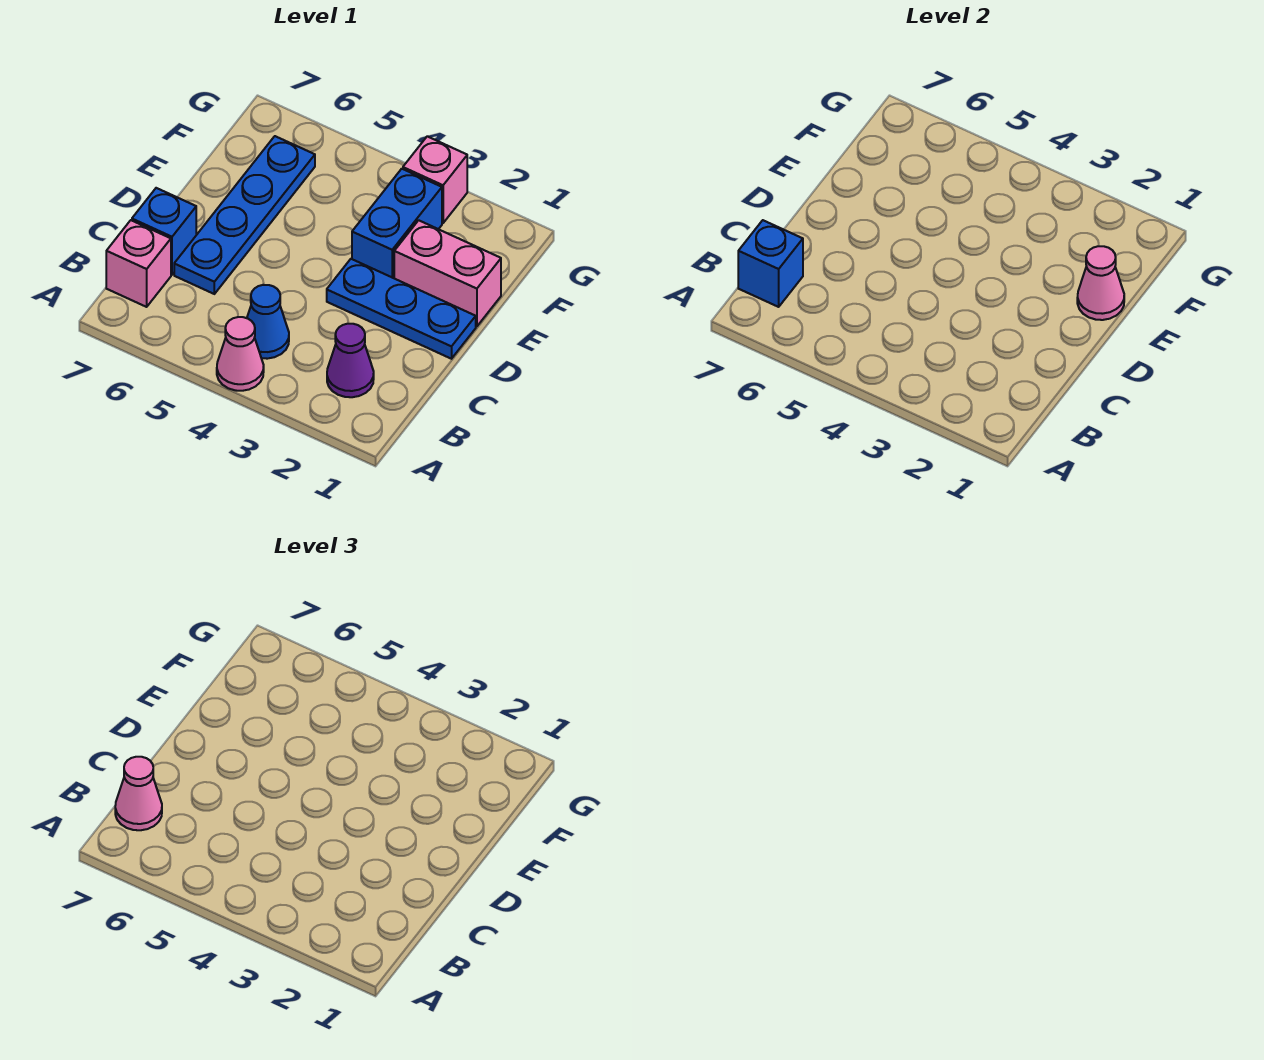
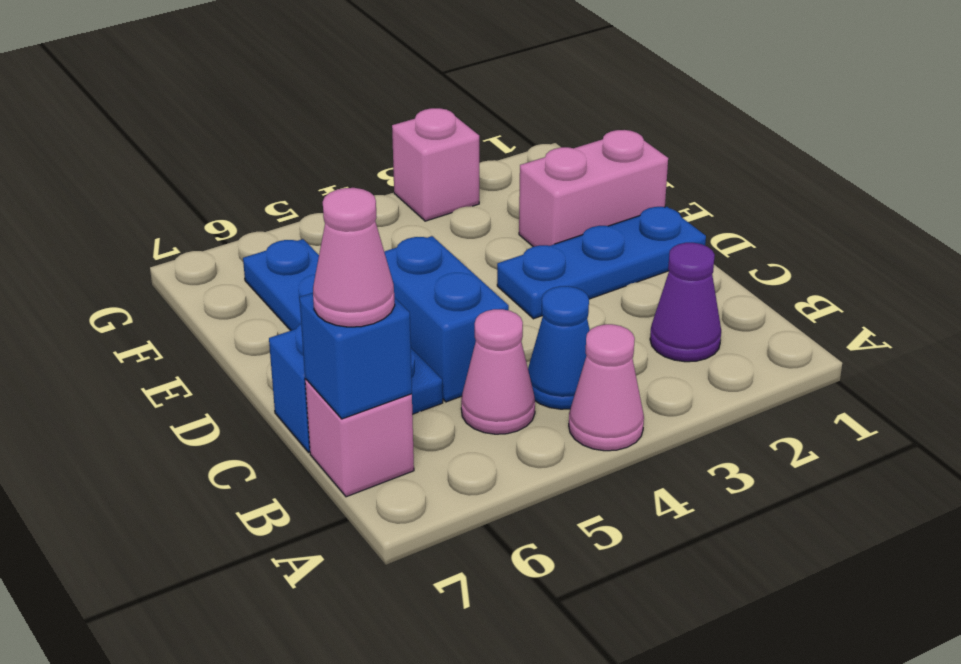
pink cone E1 level 2 -> pink cone B5 level 1
blue brick E3:F3 level 1 -> blue brick C5:D5 level 1

